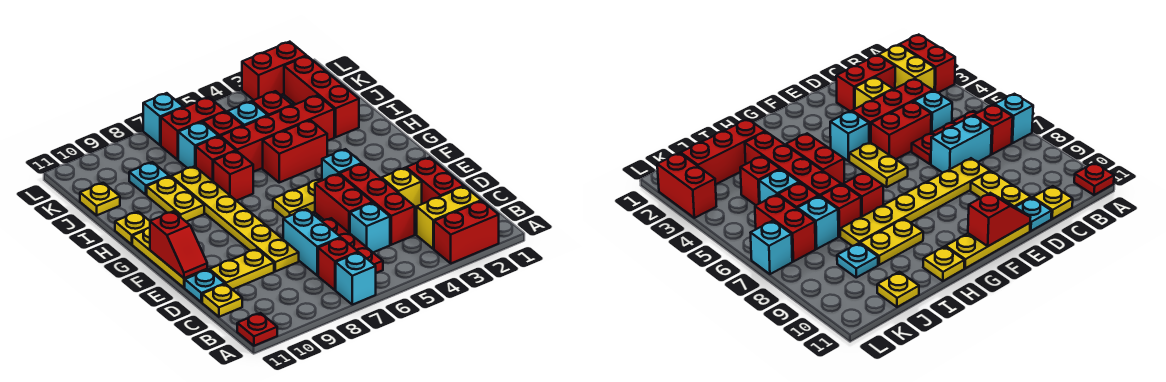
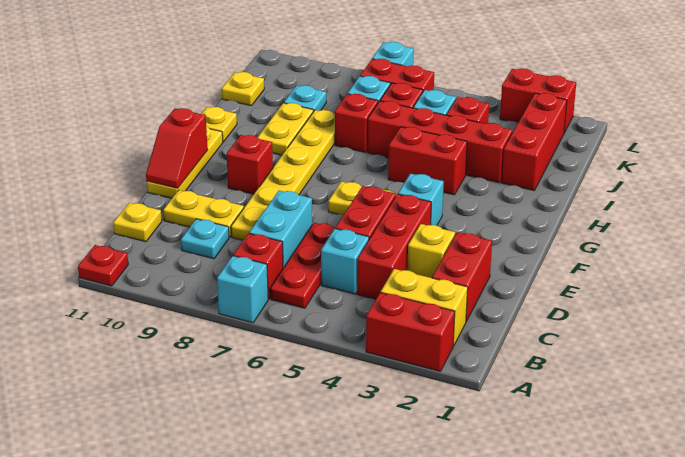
cyan plate D11 level 1 -> cyan plate C9 level 1
red brick H7 level 1 -> red brick F9 level 1

